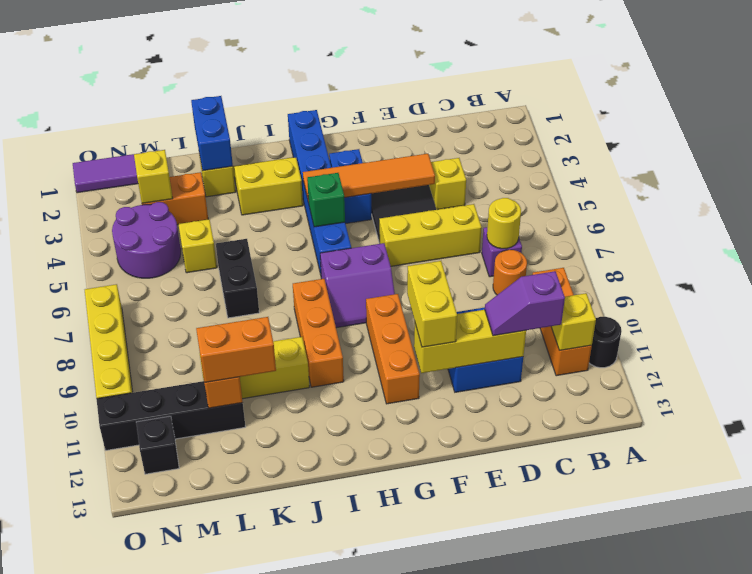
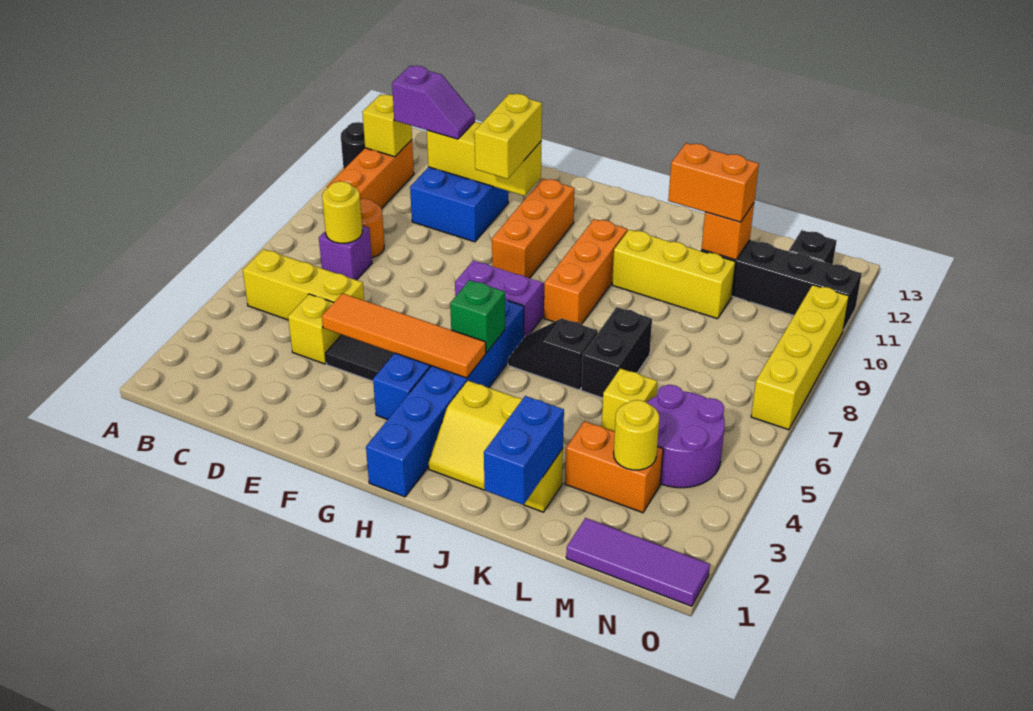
yellow brick D6:F6 level 1 -> yellow brick B5:D5 level 1
none -> black slope I6:J6 level 1 top J
yellow brick M3 level 2 -> yellow round brick M3 level 2

